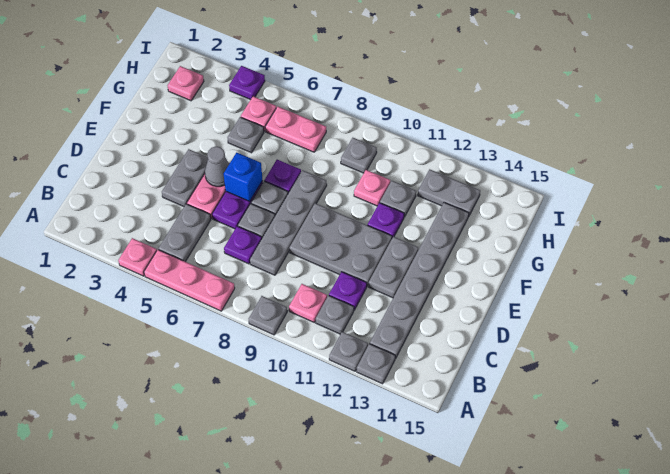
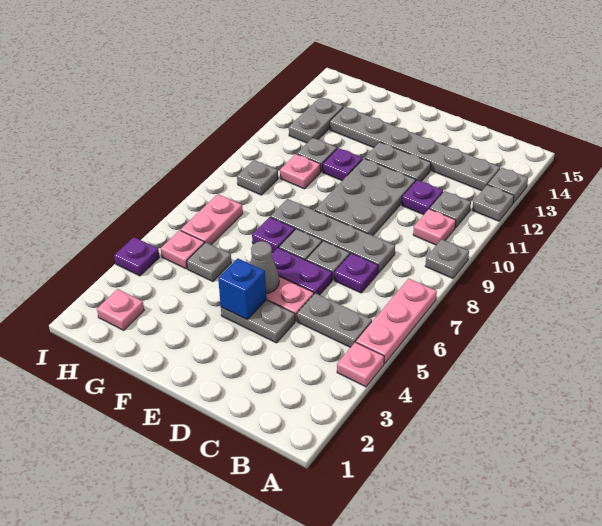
blue brick E6 level 2 -> blue brick E4 level 2

